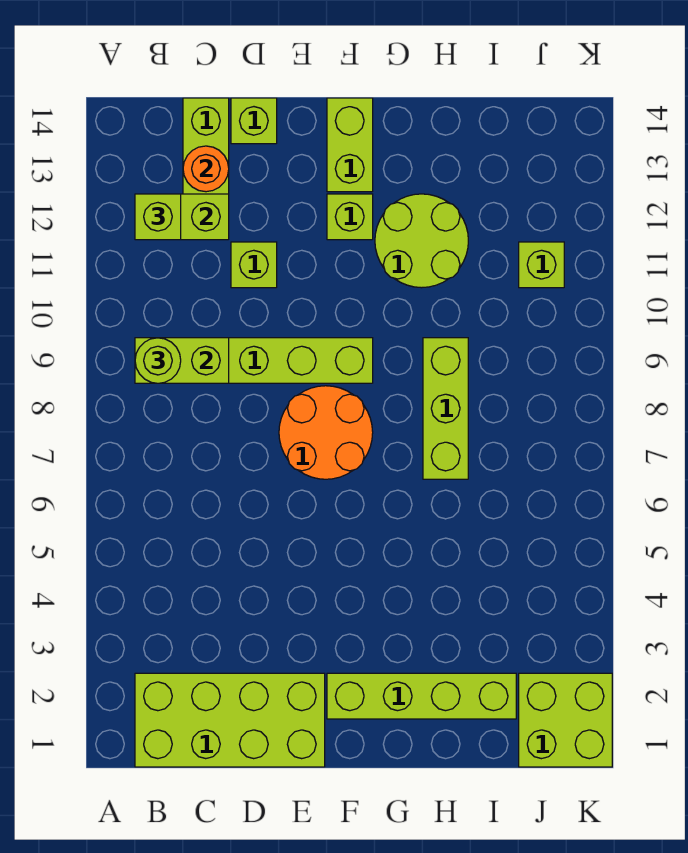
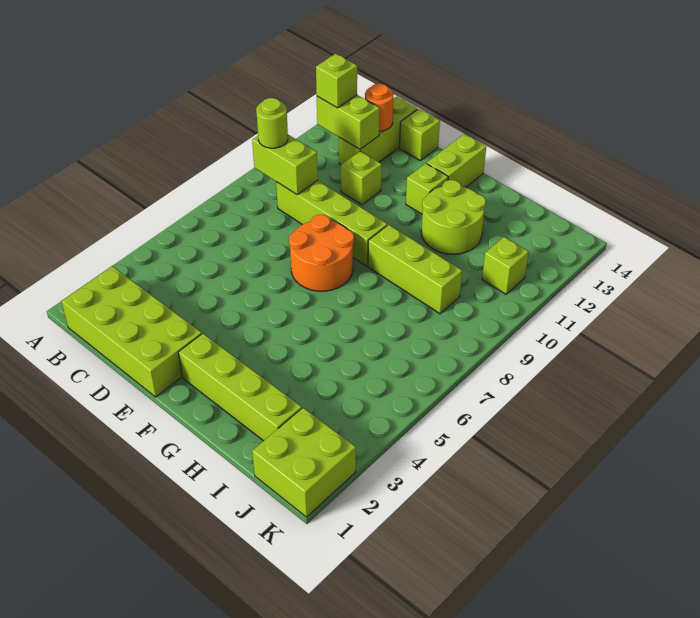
lime brick H7:H9 level 1 -> lime brick G9:I9 level 1

